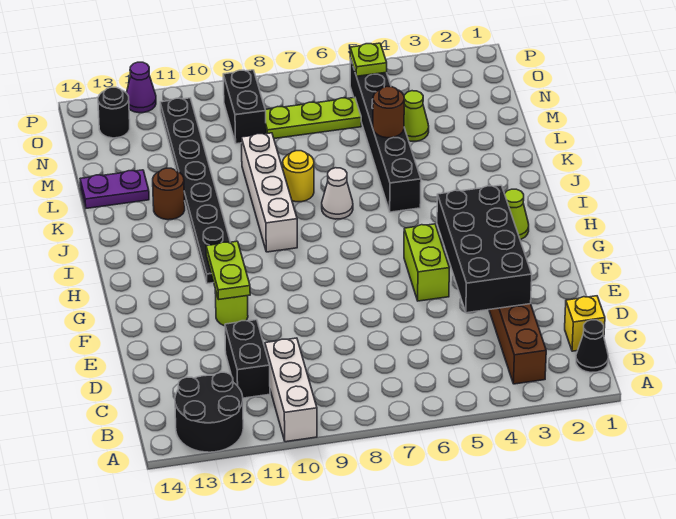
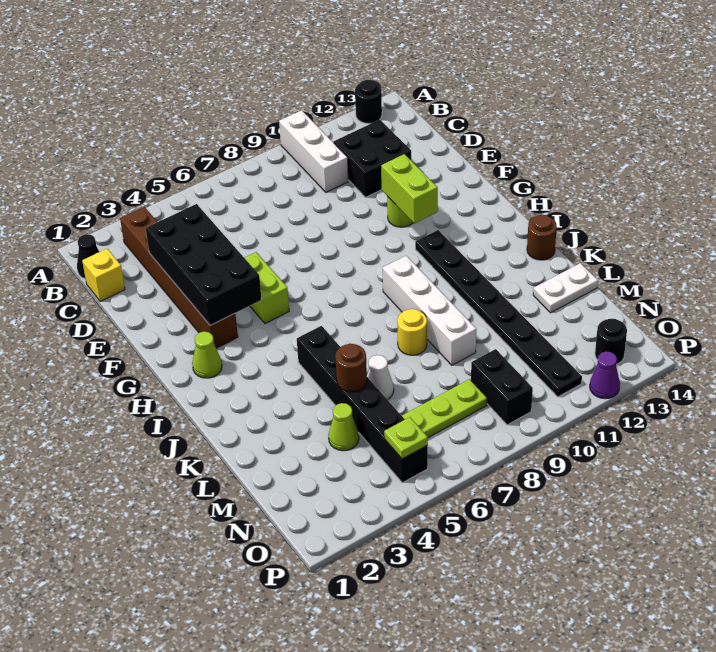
black round brick A12:B13 level 1 -> black round brick A13 level 1
black brick C11:D11 level 1 -> black brick C11:D12 level 1
lime plate F11:G11 level 2 -> lime brick F11:G11 level 2
white cone J7 level 1 -> white cone L6 level 1
brown round brick K12 level 1 -> brown round brick J14 level 1
purple plate L13:L14 level 1 -> white plate L13:L14 level 1

